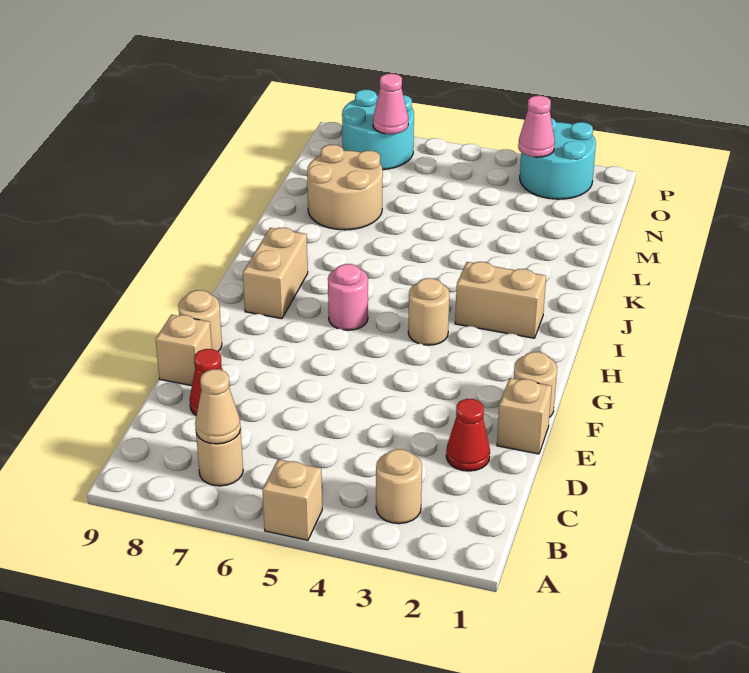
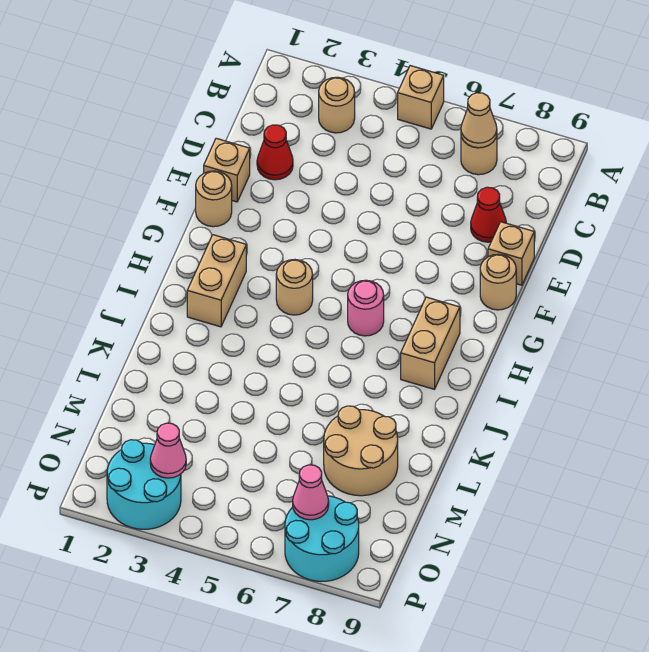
tan brick I2:I3 level 1 -> tan brick H2:I2 level 1

